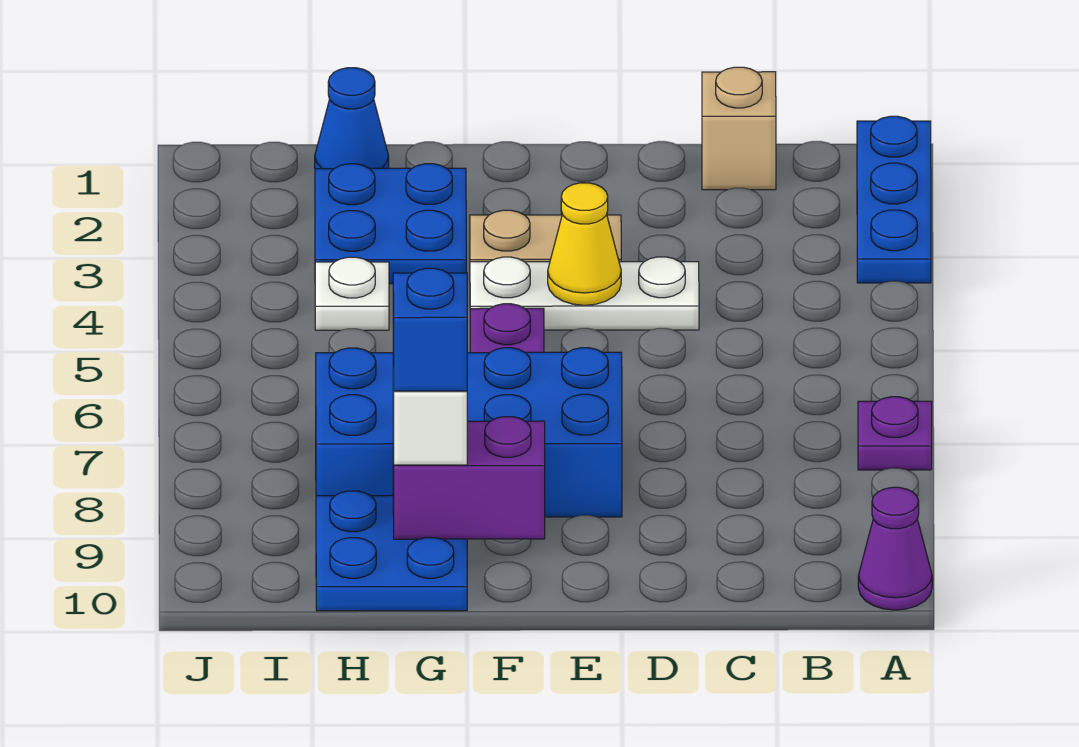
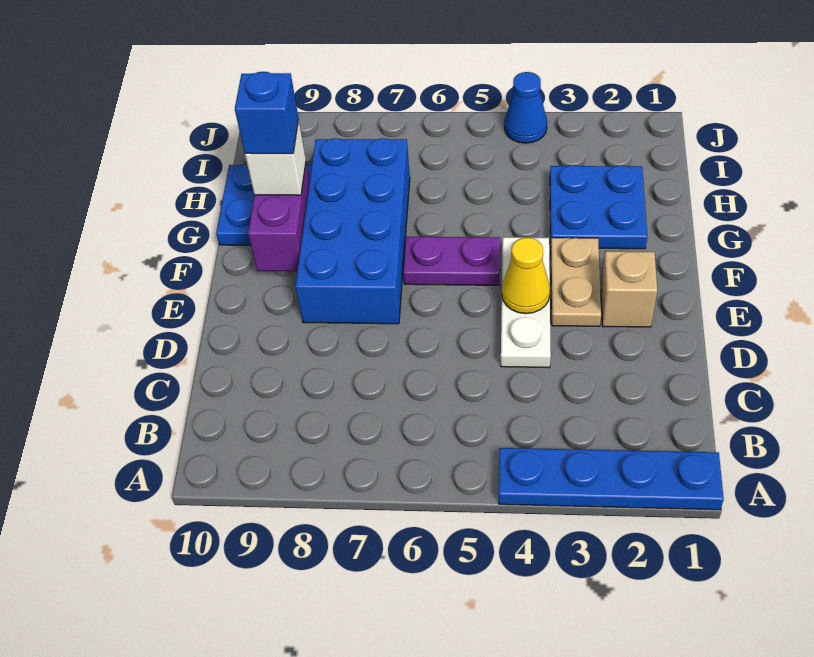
blue plate A1:A3 level 1 -> blue plate A1:A4 level 1
purple plate A7 level 1 -> none
purple cone A10 level 1 -> none
tan brick C1 level 1 -> tan brick E2 level 1
blue cone H1 level 1 -> blue cone J4 level 1
white plate H4 level 1 -> none

